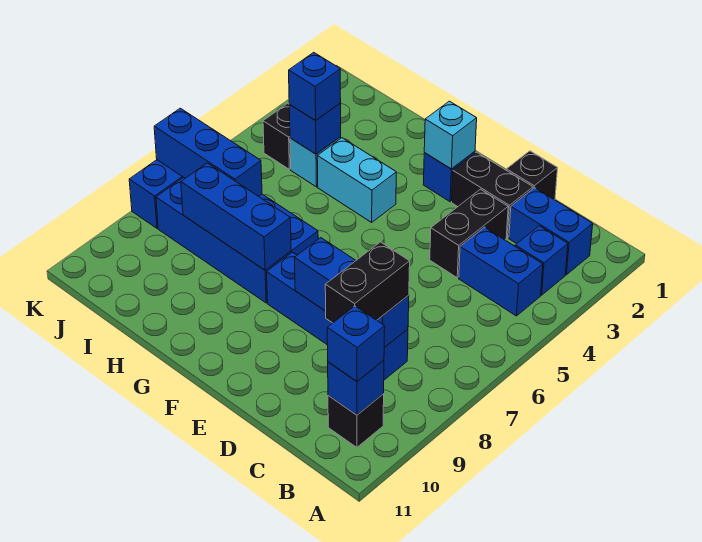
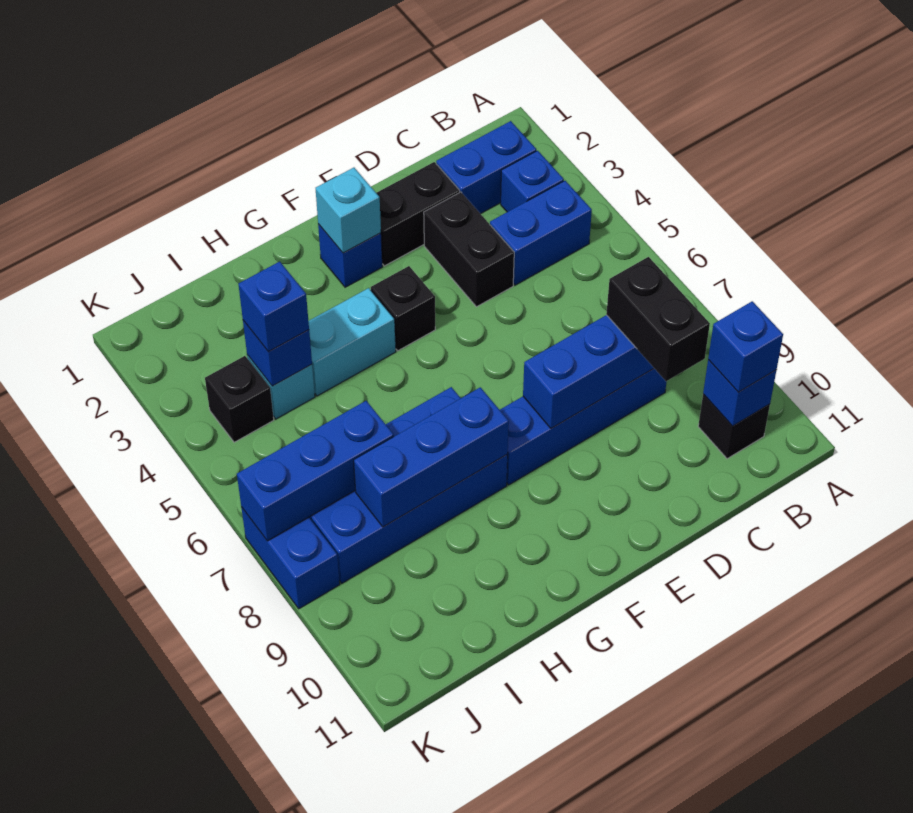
black brick D1 level 1 -> black brick F4 level 1

